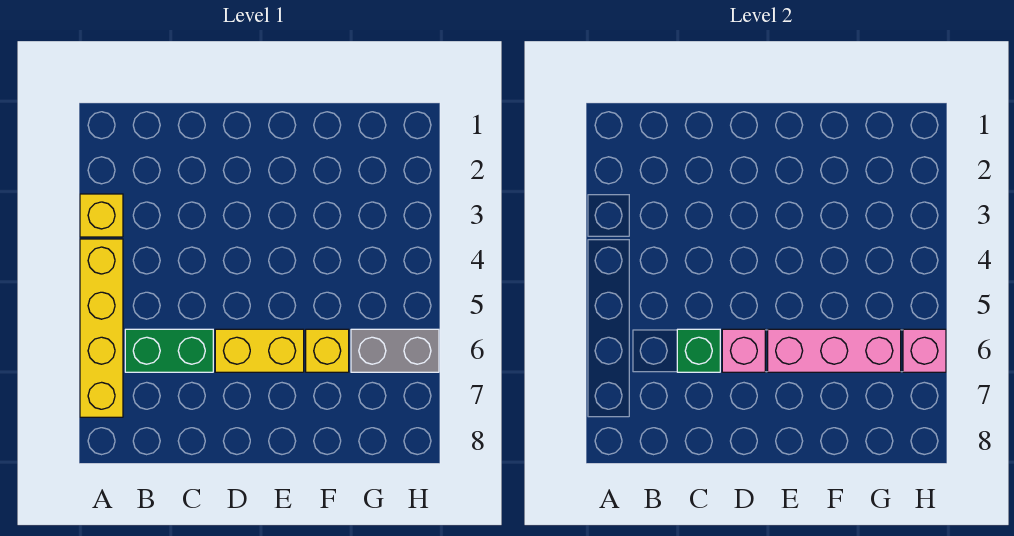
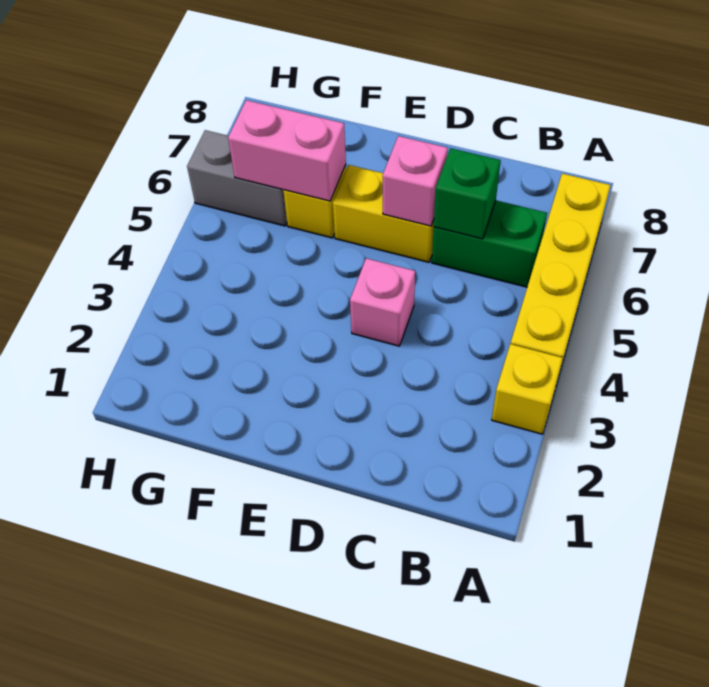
pink brick E6:G6 level 2 -> pink brick F6:G6 level 2
pink brick H6 level 2 -> pink brick D4 level 1

